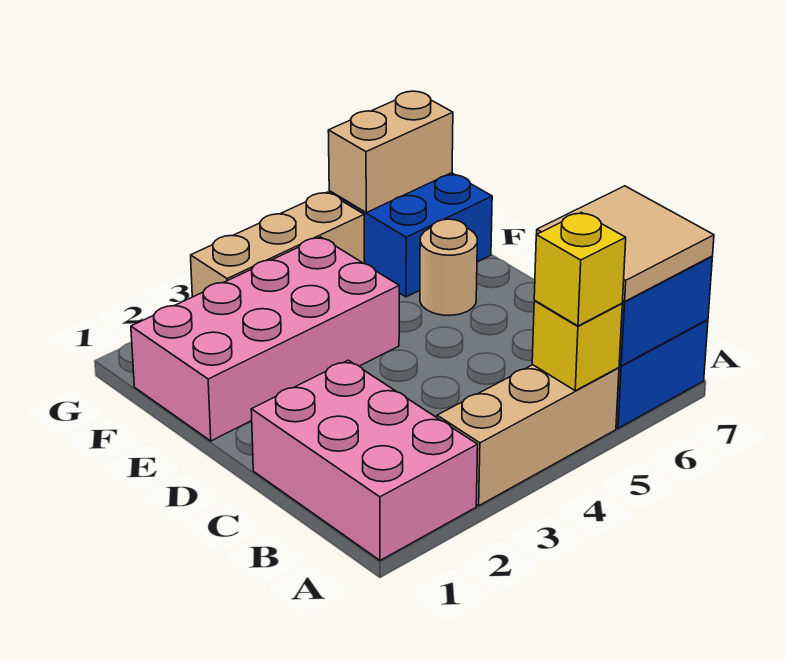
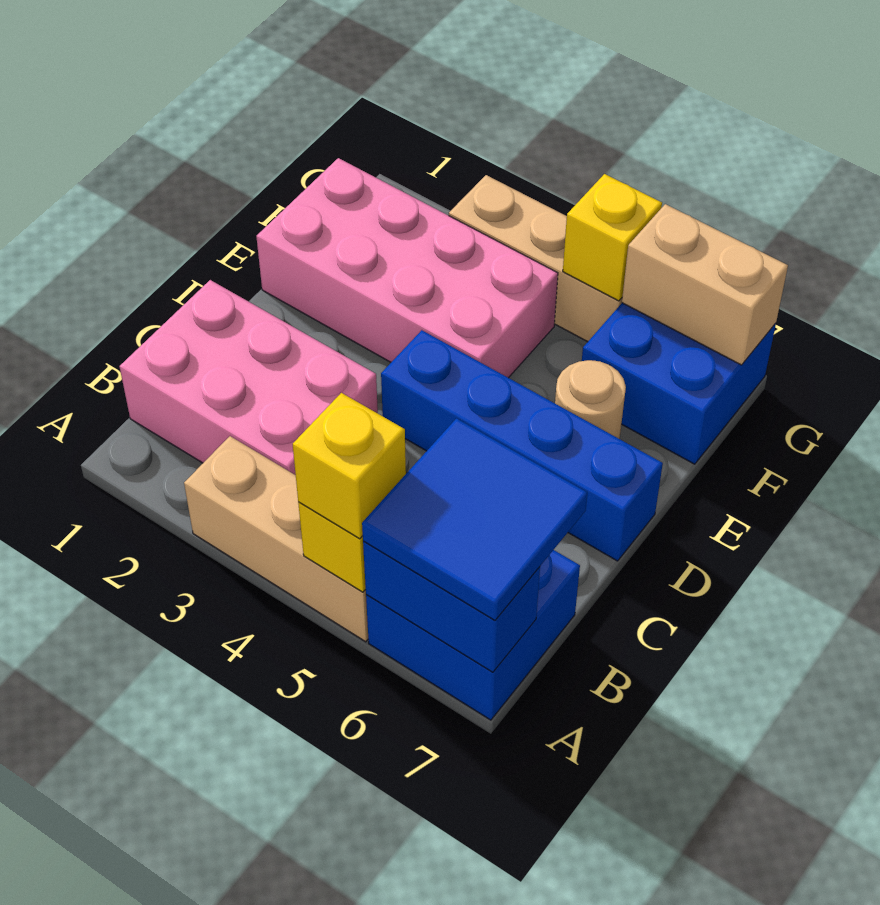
pink brick A1:C2 level 1 -> pink brick B1:C3 level 1
tan tile A6:B7 level 3 -> blue tile A6:B7 level 3
none -> blue brick D4:D7 level 1
none -> yellow brick G5 level 2

